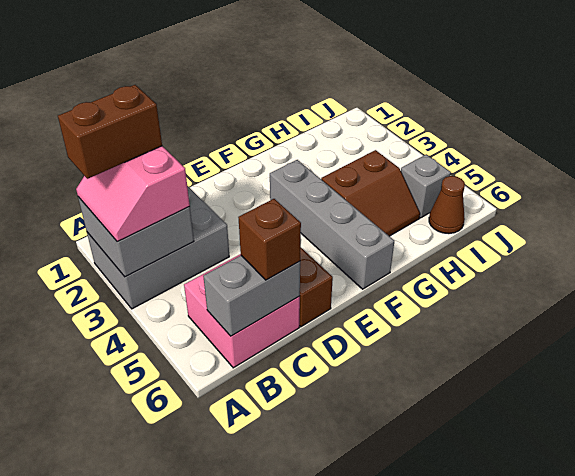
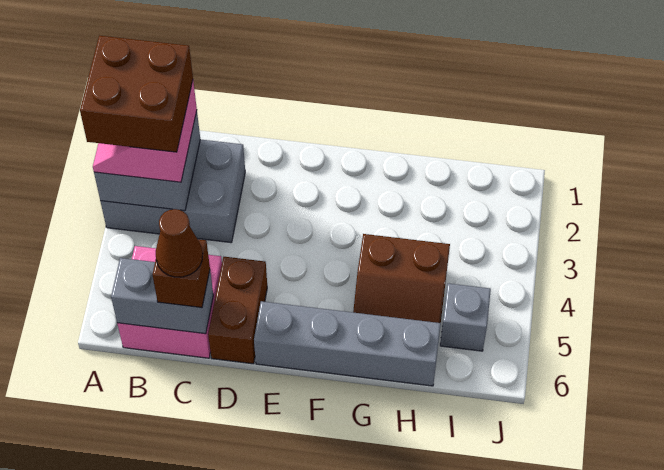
brown brick A2:B2 level 4 -> brown brick A2:B3 level 4
grey brick F3:F6 level 1 -> grey brick E6:H6 level 1
brown cone I6 level 1 -> brown cone C6 level 4

